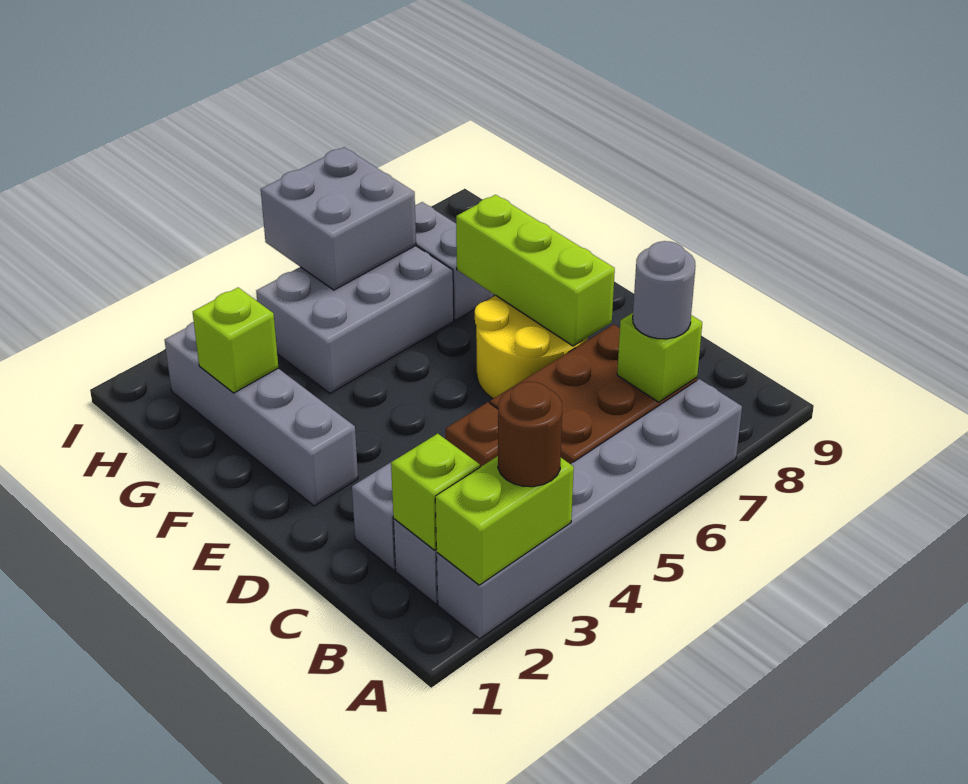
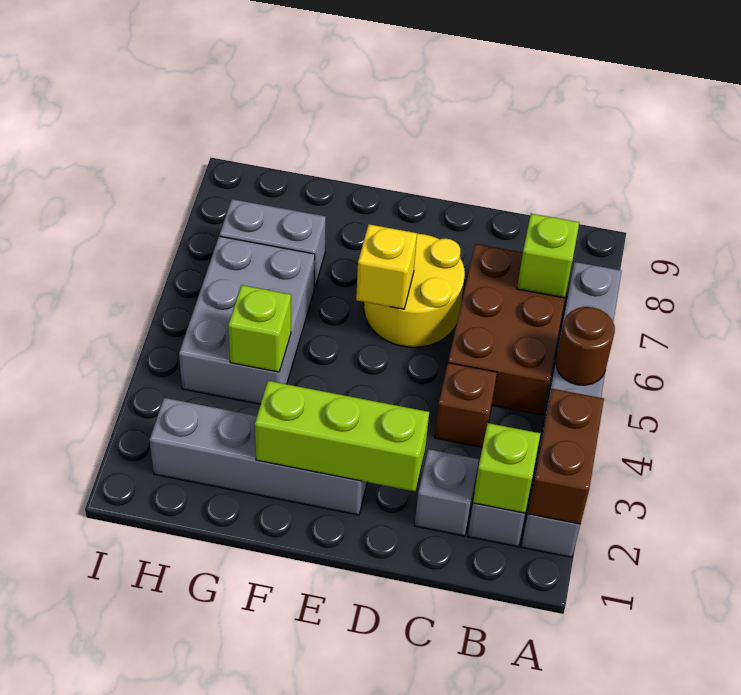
lime brick A2:A3 level 2 -> brown brick A2:A3 level 2
brown round brick A3 level 3 -> brown round brick A5 level 2
grey round brick B7 level 3 -> none
lime brick D7:F7 level 2 -> lime brick D2:F2 level 2
none -> yellow brick E6 level 2
lime brick G2 level 2 -> lime brick G4 level 2
grey brick H5:I6 level 2 -> none

